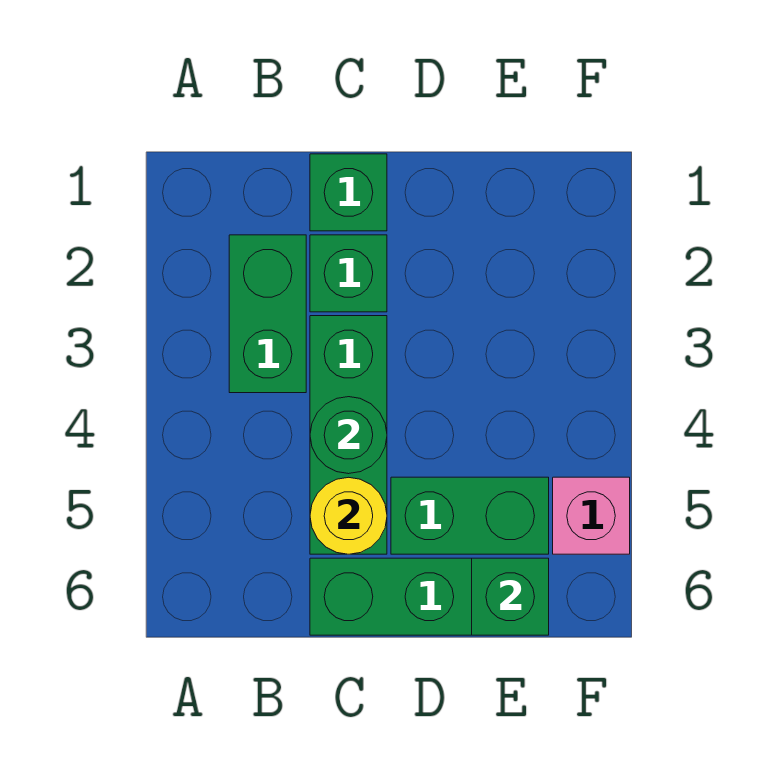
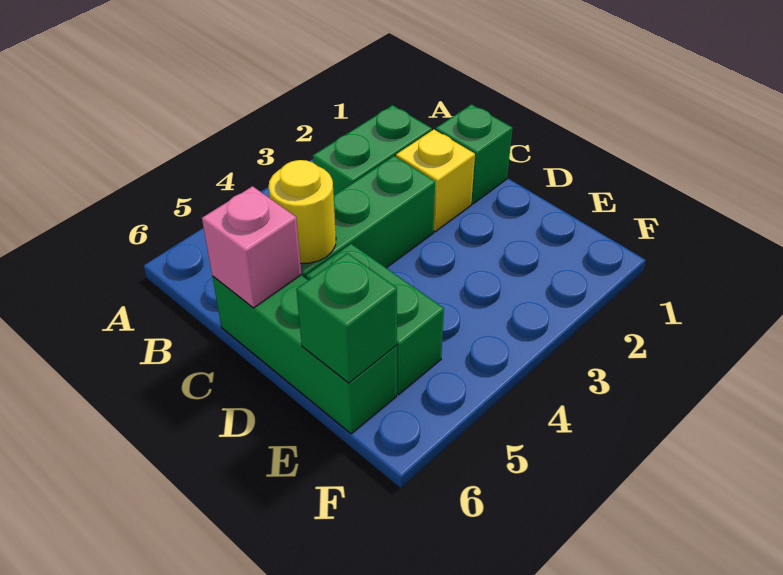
green brick C2 level 1 -> yellow brick C2 level 1
green round brick C4 level 2 -> none
pink brick F5 level 1 -> pink brick C6 level 2

